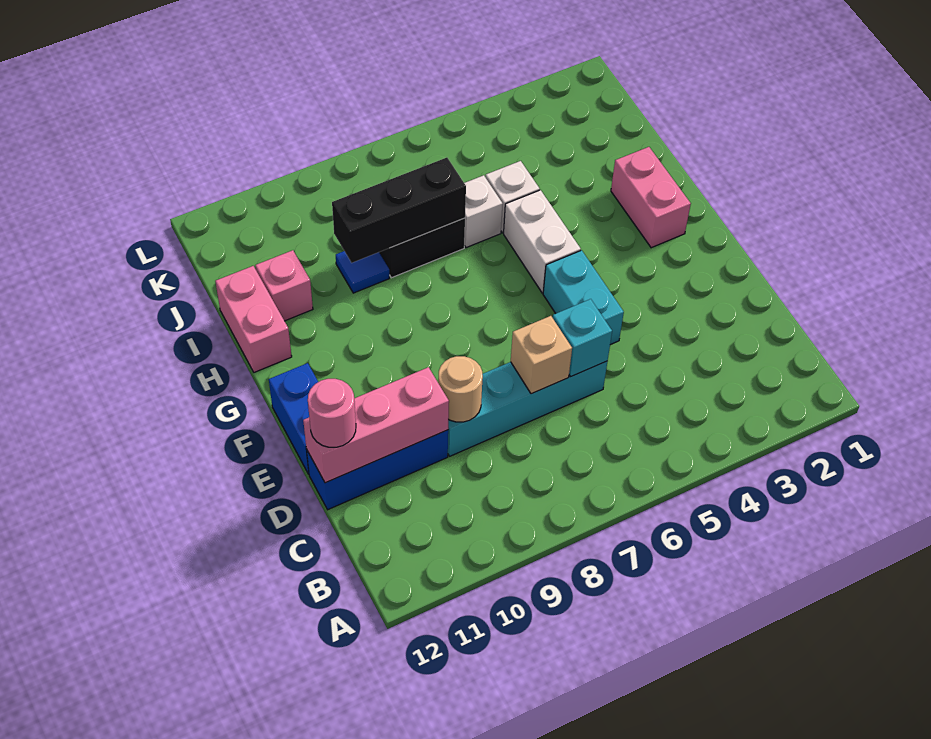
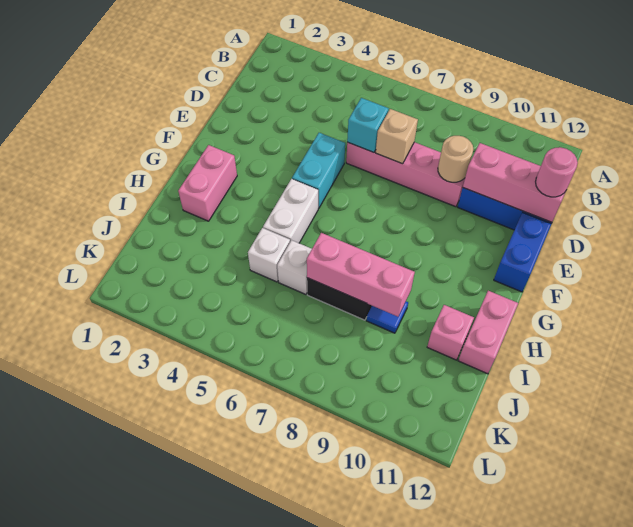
cyan brick D6:D9 level 1 -> pink brick D6:D9 level 1
black brick I7:I9 level 2 -> pink brick I7:I9 level 2

